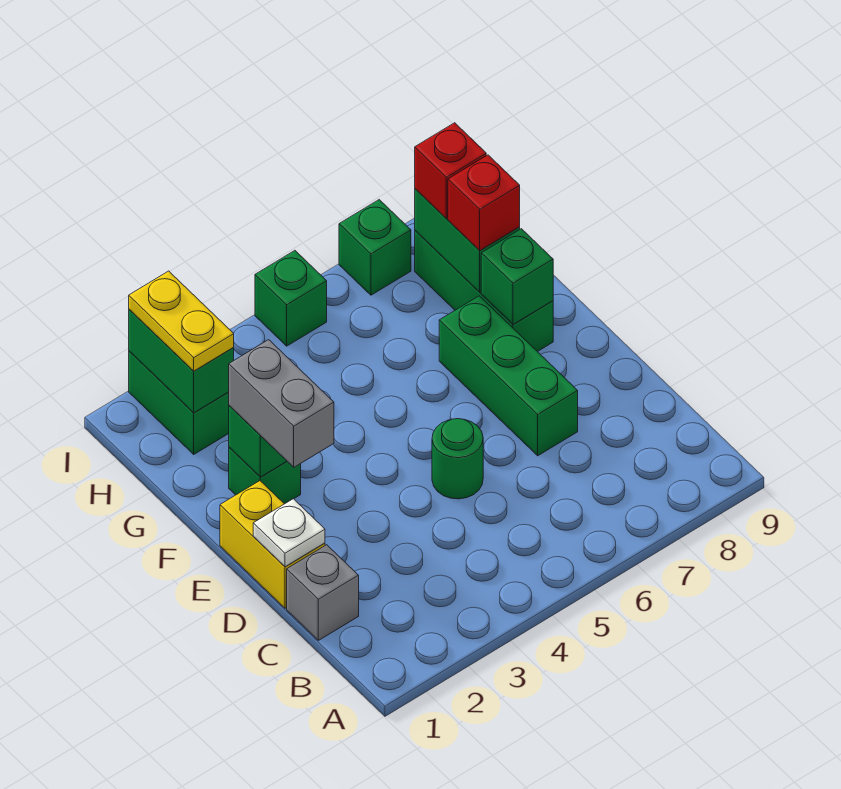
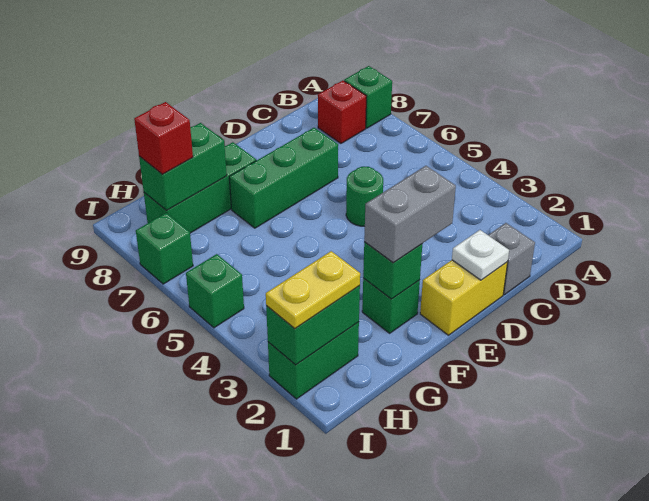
green brick F8 level 2 -> green brick A8 level 1
red brick G8 level 3 -> red brick B8 level 1

